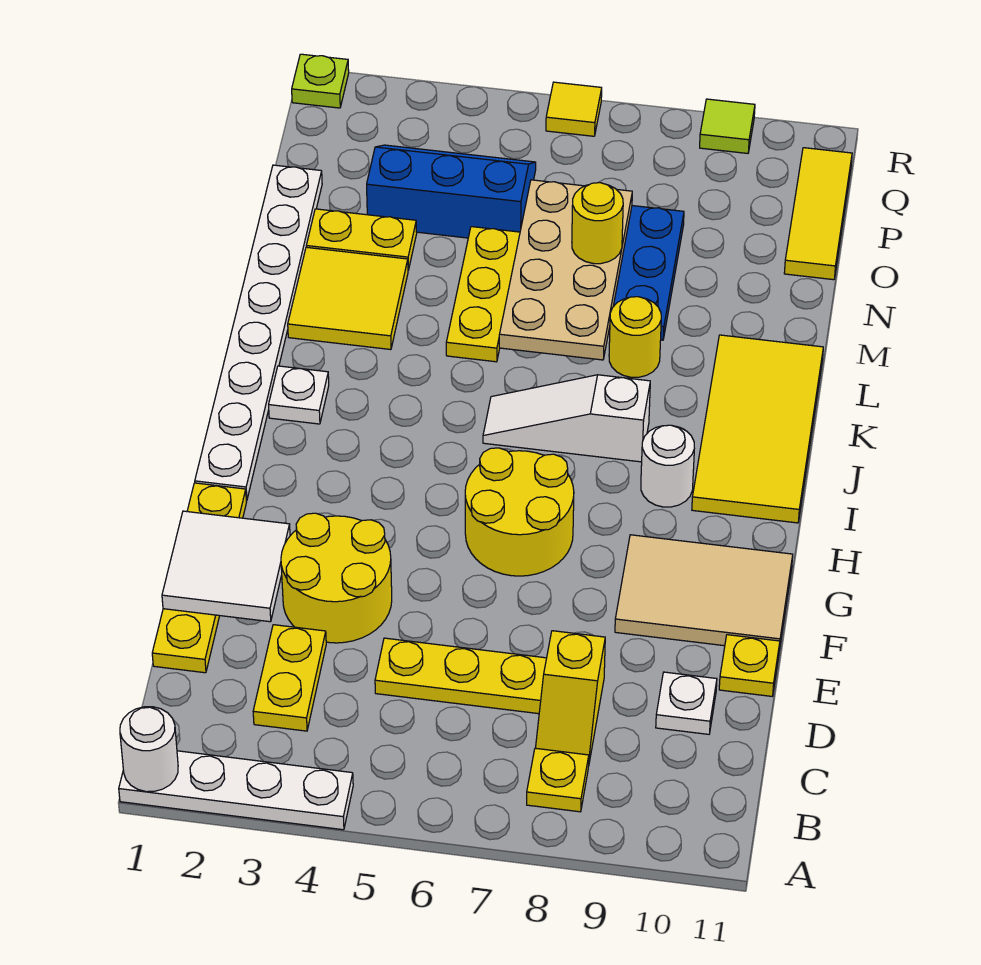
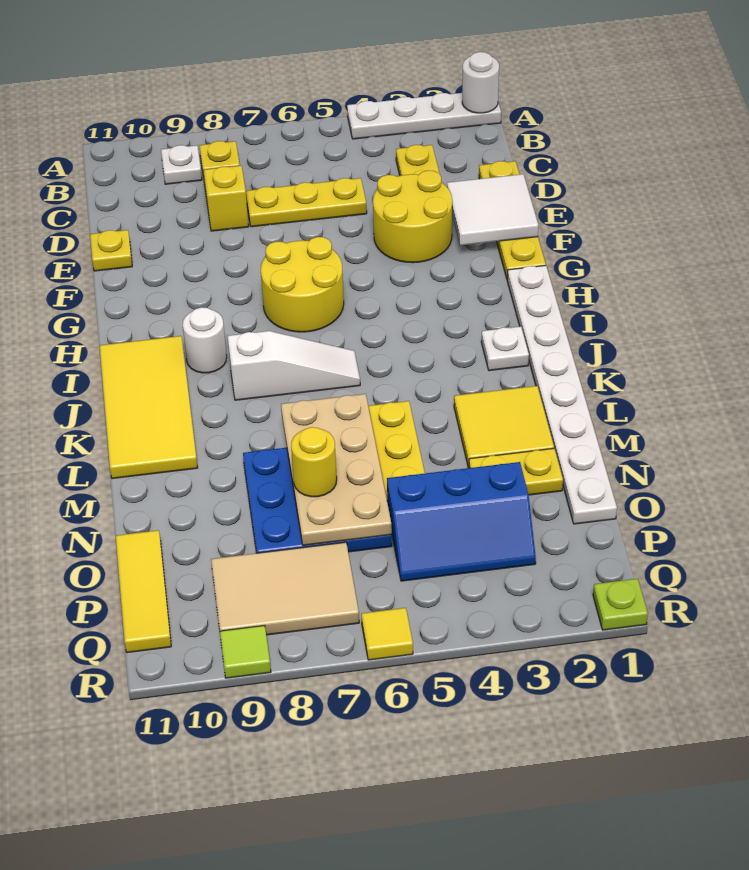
white plate D10 level 1 -> white plate B9 level 1
tan tile F9:G11 level 1 -> tan tile P7:Q9 level 1
yellow round brick L8 level 1 -> none

